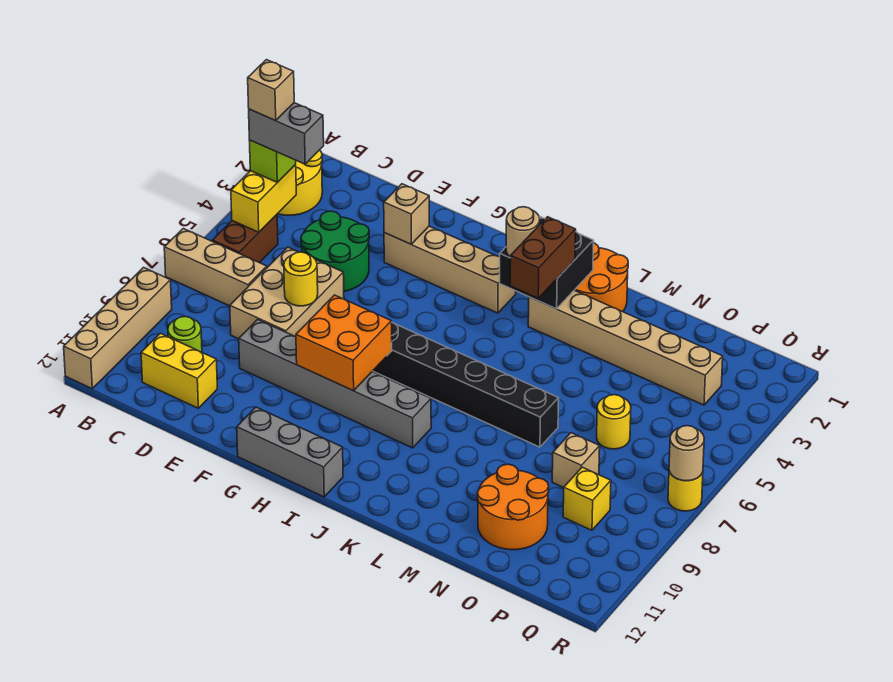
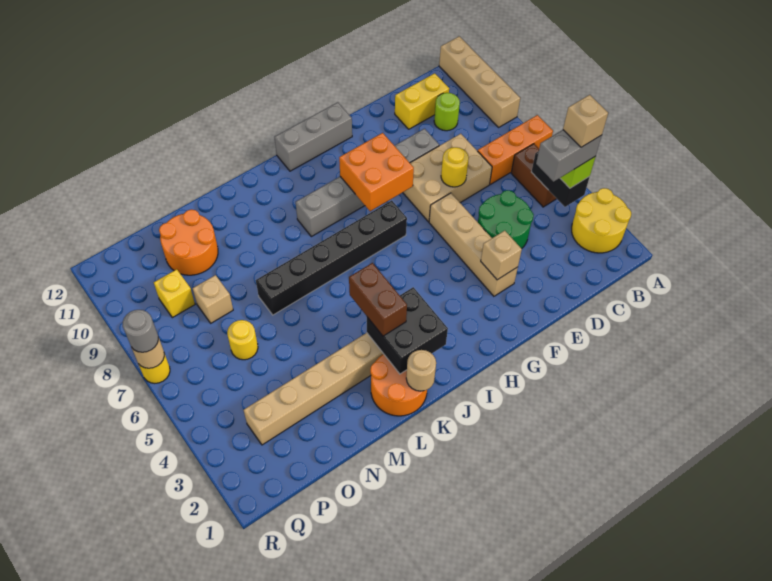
tan brick A7:C7 level 1 -> orange brick A7:C7 level 1
yellow brick B4:B5 level 2 -> black brick B4:B5 level 2
tan brick D6:E8 level 1 -> tan brick D7:F8 level 1
tan brick F3:I3 level 1 -> tan brick F3:F6 level 1
tan round brick J3 level 3 -> tan round brick K1 level 2
none -> grey round brick R7 level 3

